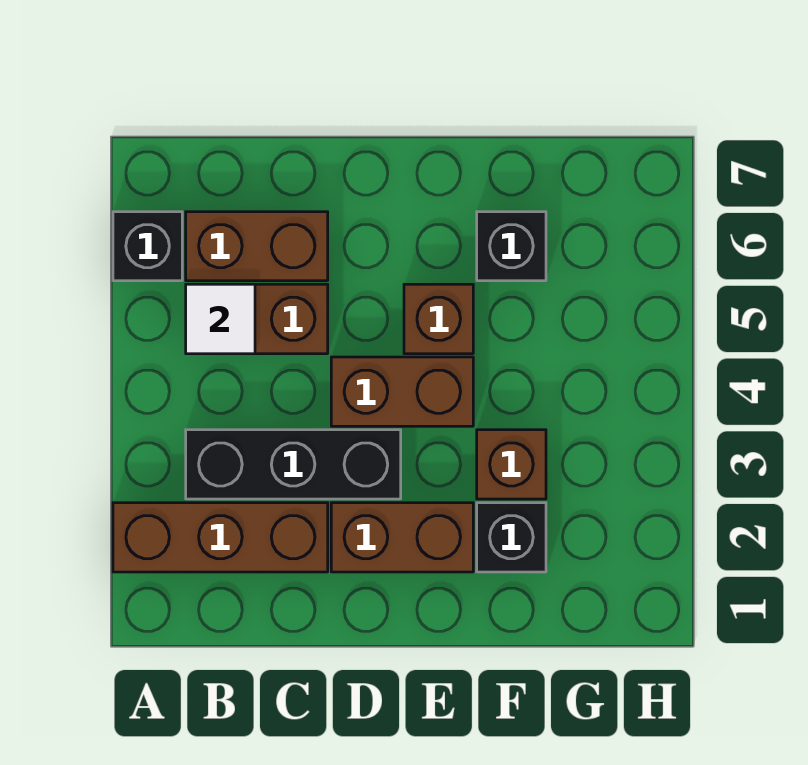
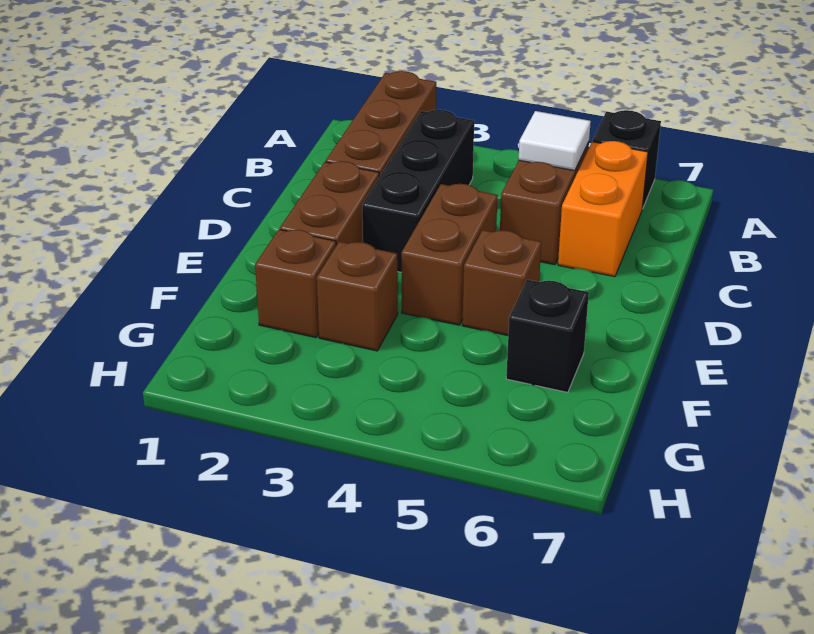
brown brick B6:C6 level 1 -> orange brick B6:C6 level 1
black brick F2 level 1 -> brown brick F2 level 1

